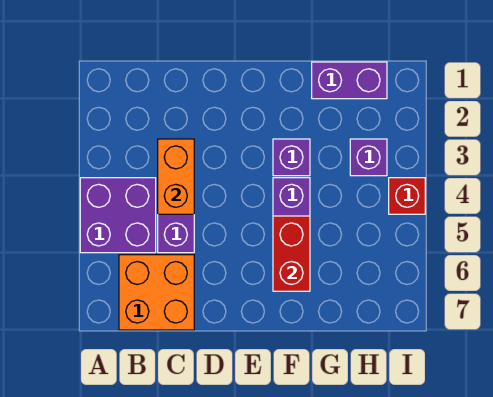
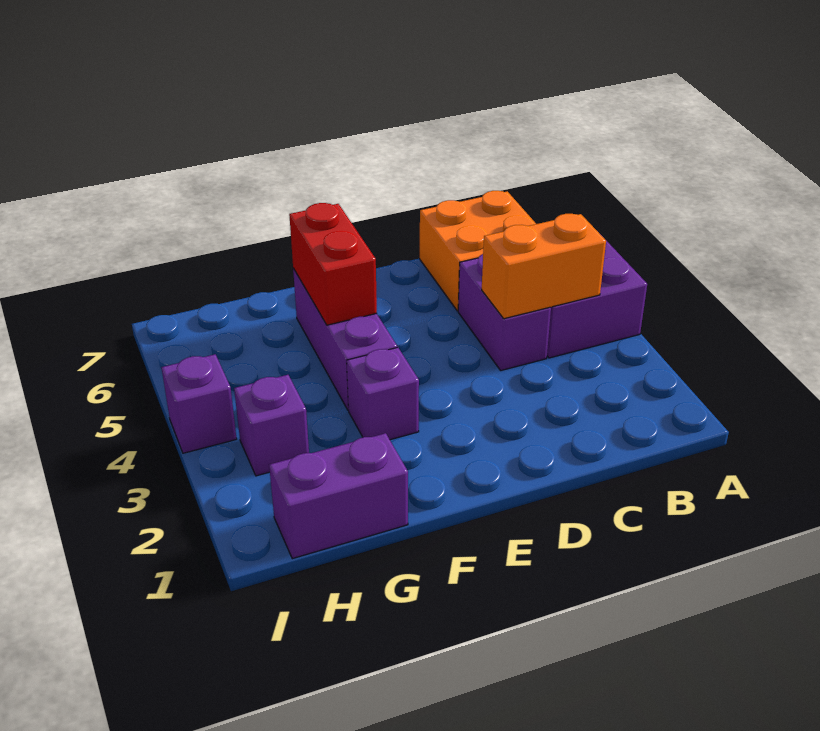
orange brick C3:C4 level 2 -> orange brick B4:C4 level 2
red brick I4 level 1 -> purple brick I4 level 1

